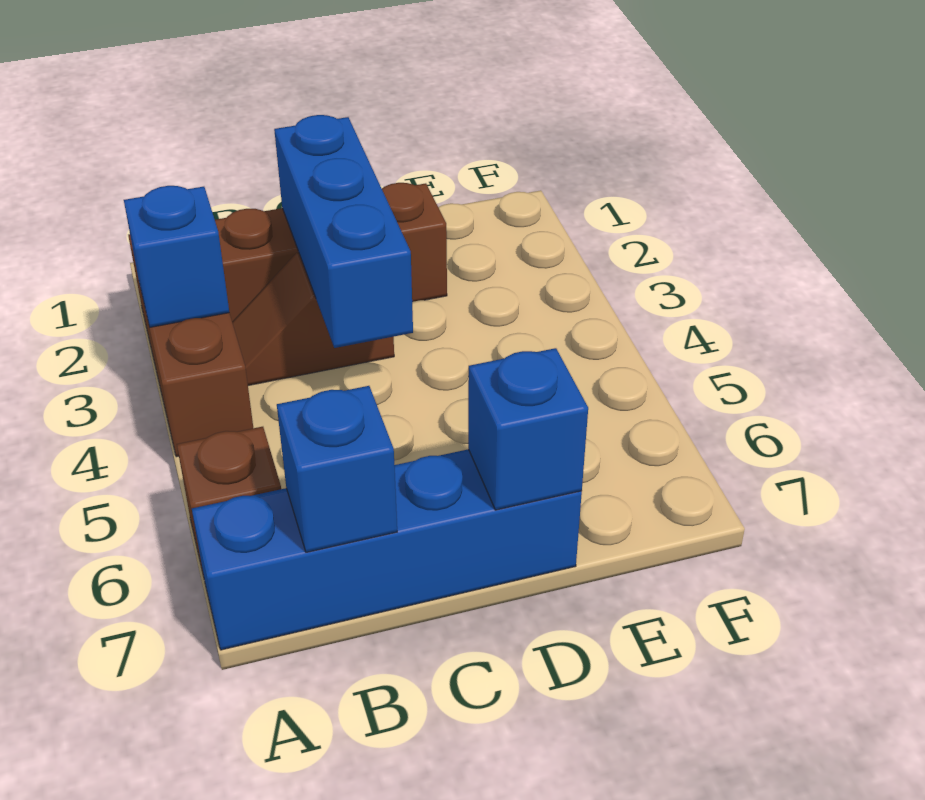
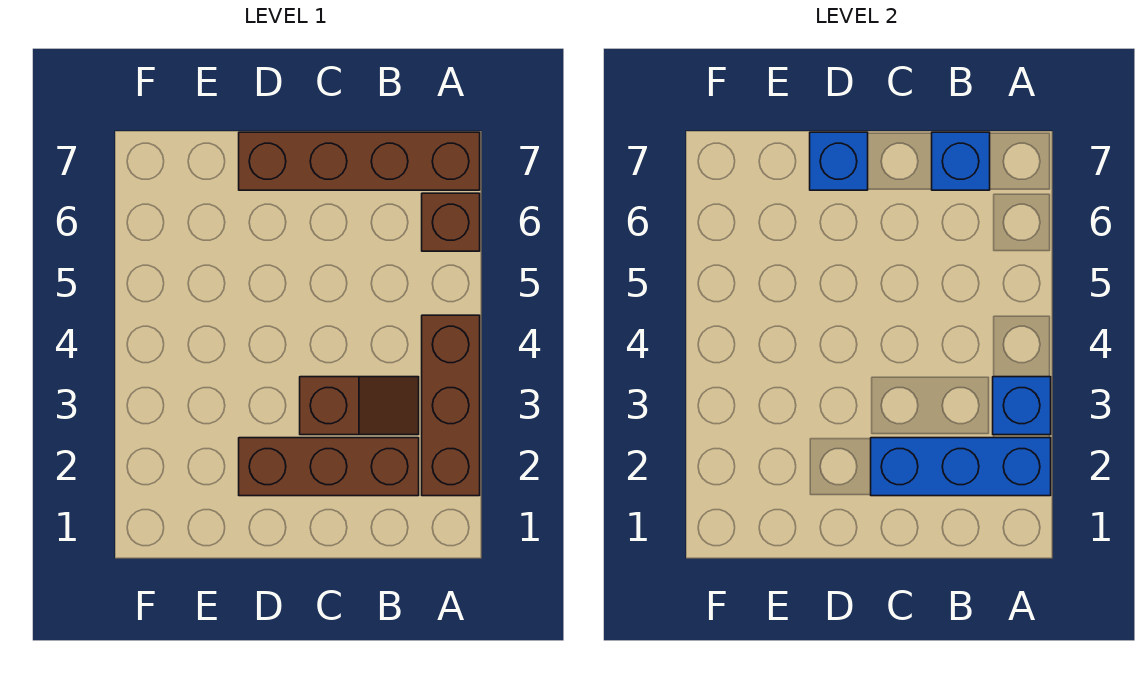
blue brick A7:D7 level 1 -> brown brick A7:D7 level 1
blue brick C2:C4 level 2 -> blue brick A2:C2 level 2

